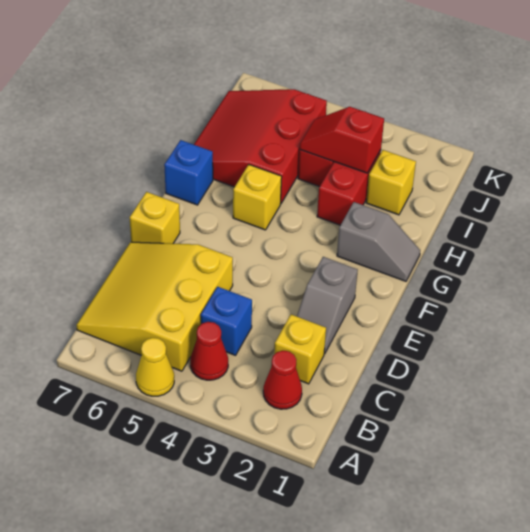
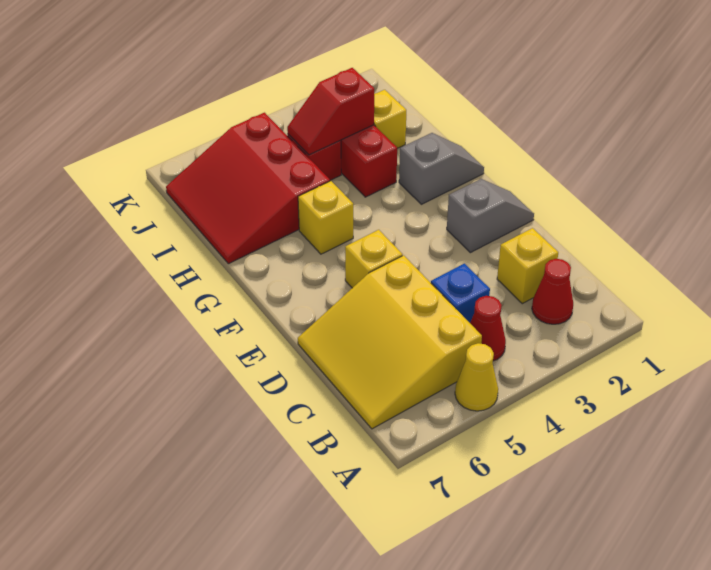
grey slope D2:E2 level 1 top E -> grey slope E1:E2 level 1 top 2
yellow brick E7 level 1 -> yellow brick E5 level 1
blue brick G7 level 1 -> none

